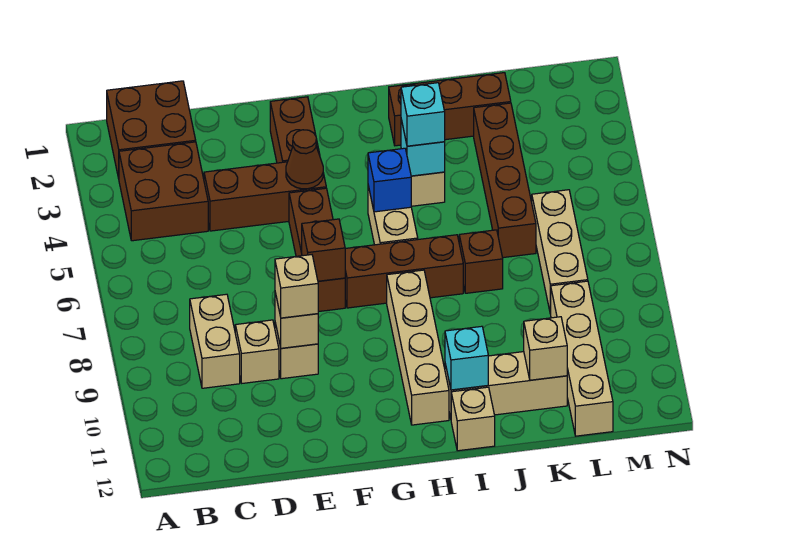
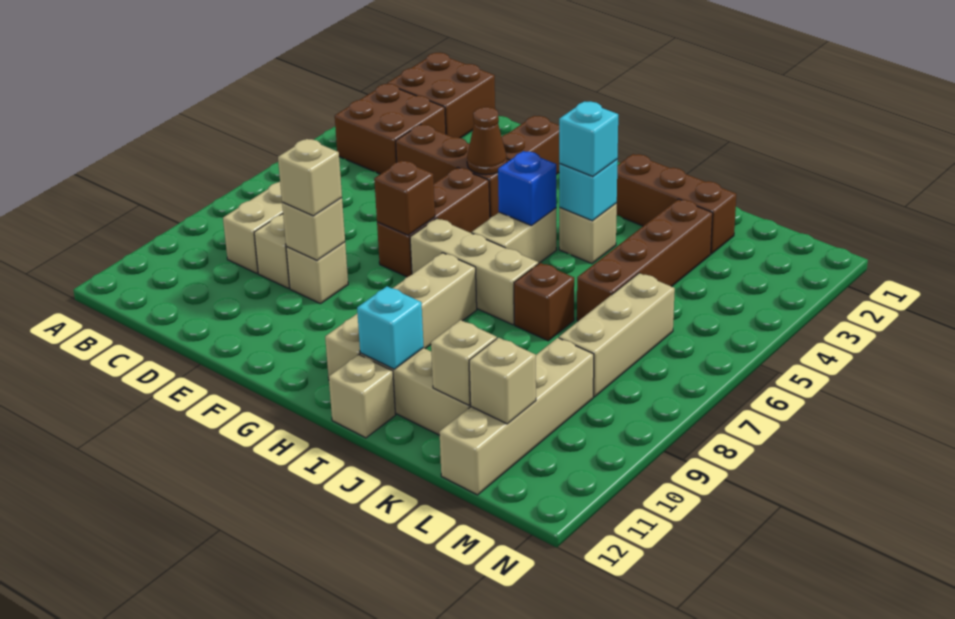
brown brick G7:I7 level 1 -> tan brick G7:I7 level 1
none -> tan brick L11 level 2

